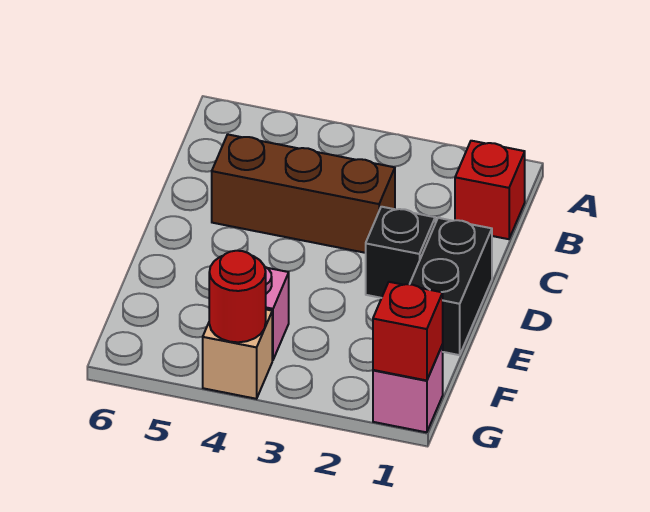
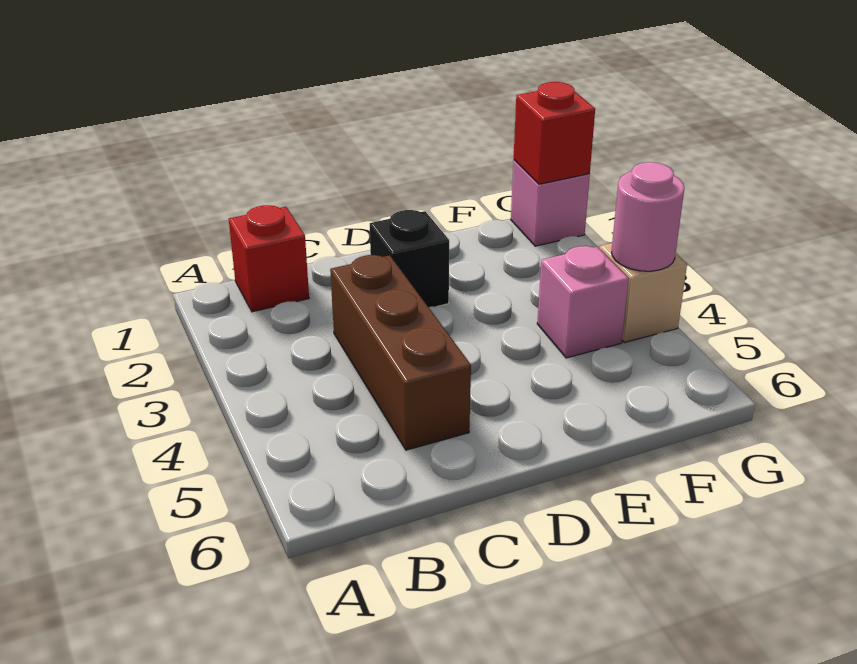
black brick D1:E1 level 1 -> none
red round brick G4 level 2 -> pink round brick G4 level 2

